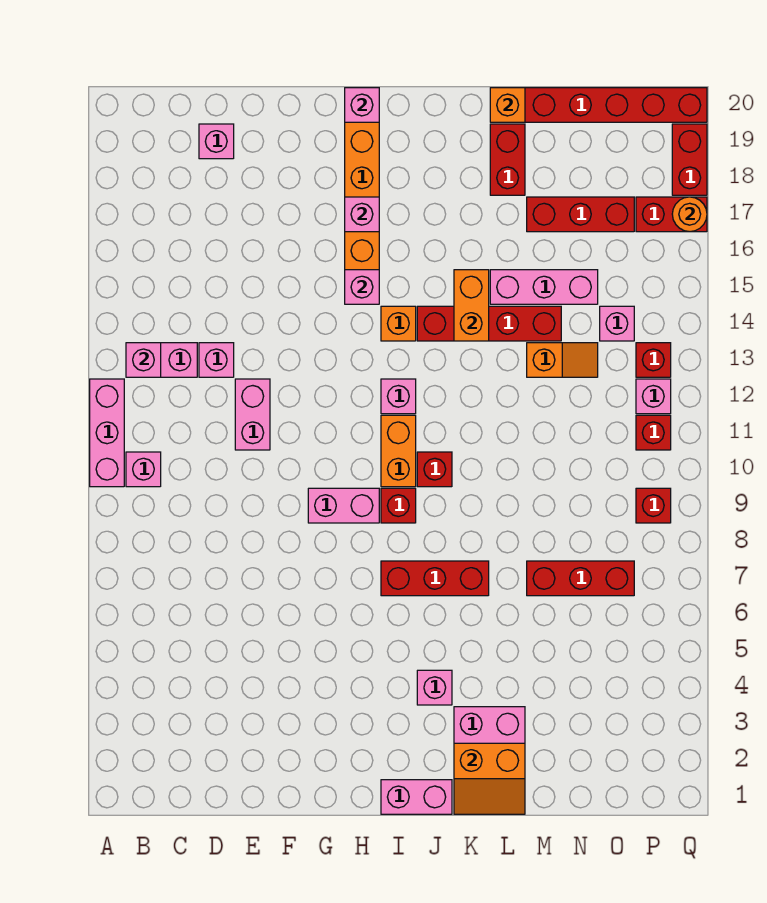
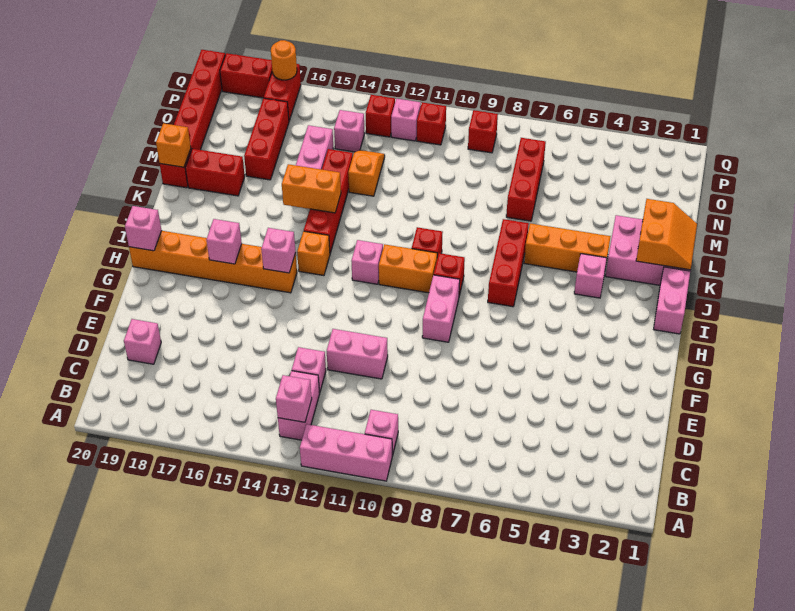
none -> orange brick K4:K6 level 1

